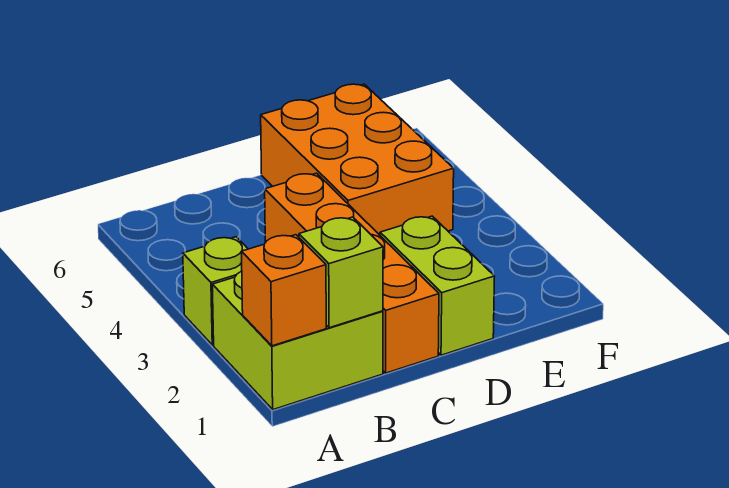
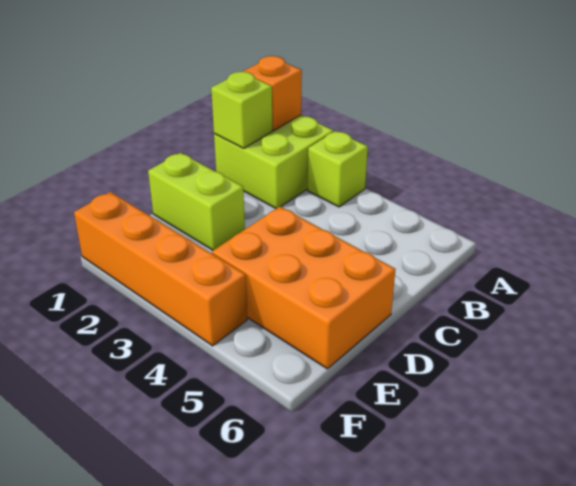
orange brick C1:C4 level 1 -> orange brick F1:F4 level 1

